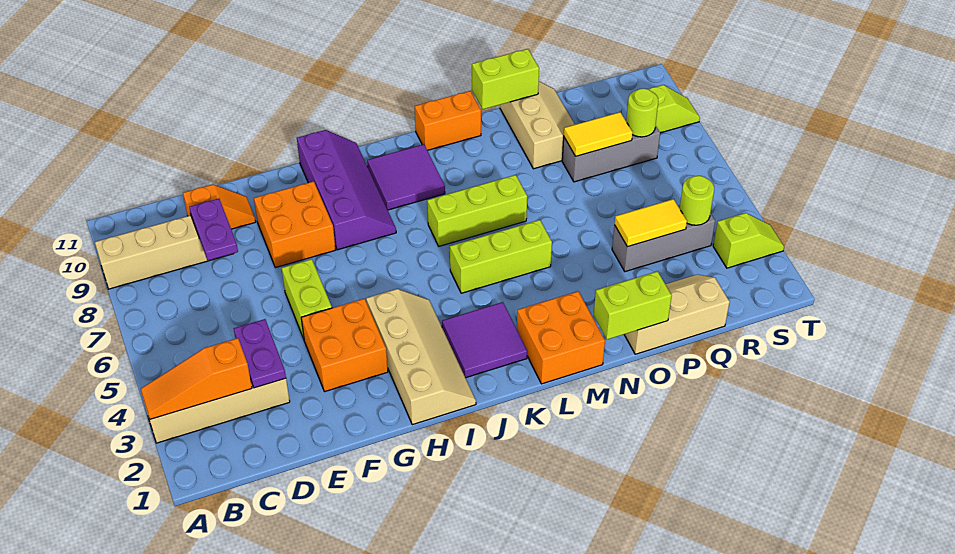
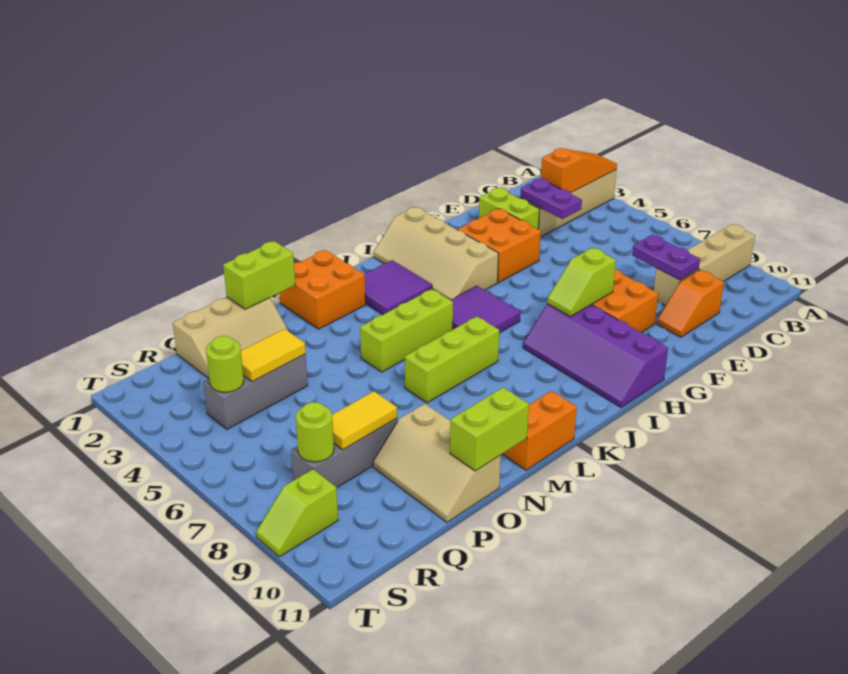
lime brick F5:F6 level 1 -> lime brick E2:E3 level 1
purple tile J9:K10 level 1 -> purple tile I5:J6 level 1
lime slope S3:T3 level 1 top S -> lime slope G8:H8 level 2 top G

